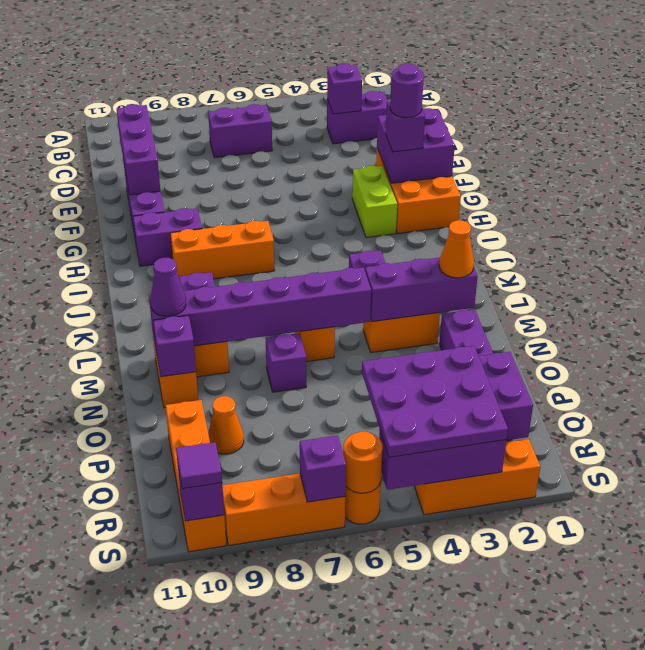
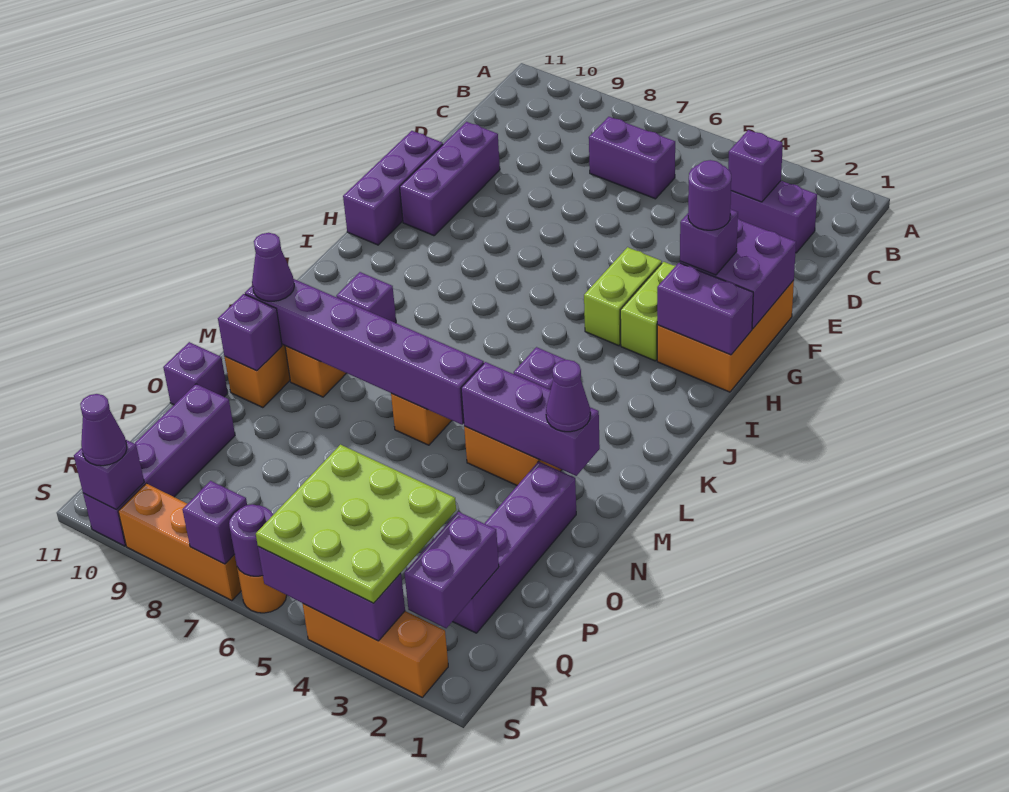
purple brick D10:F10 level 2 -> purple brick F11:H11 level 1
none -> lime brick G4:H4 level 1
purple brick H9:H10 level 1 -> purple brick H1:H2 level 2
orange brick I7:I9 level 1 -> none
orange cone M2 level 3 -> purple cone M2 level 3
purple brick N7 level 1 -> purple brick O11 level 1
orange cone P9 level 1 -> none
orange brick P10:S10 level 1 -> purple brick P10:S10 level 1
purple plate Q3:S5 level 3 -> lime plate Q3:S5 level 3
orange round brick S6 level 2 -> purple round brick S6 level 2
purple tile S10 level 3 -> purple cone S10 level 3

